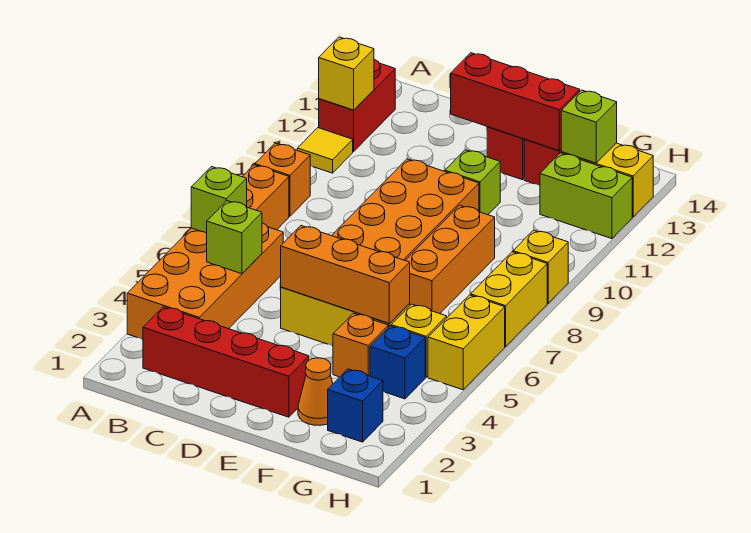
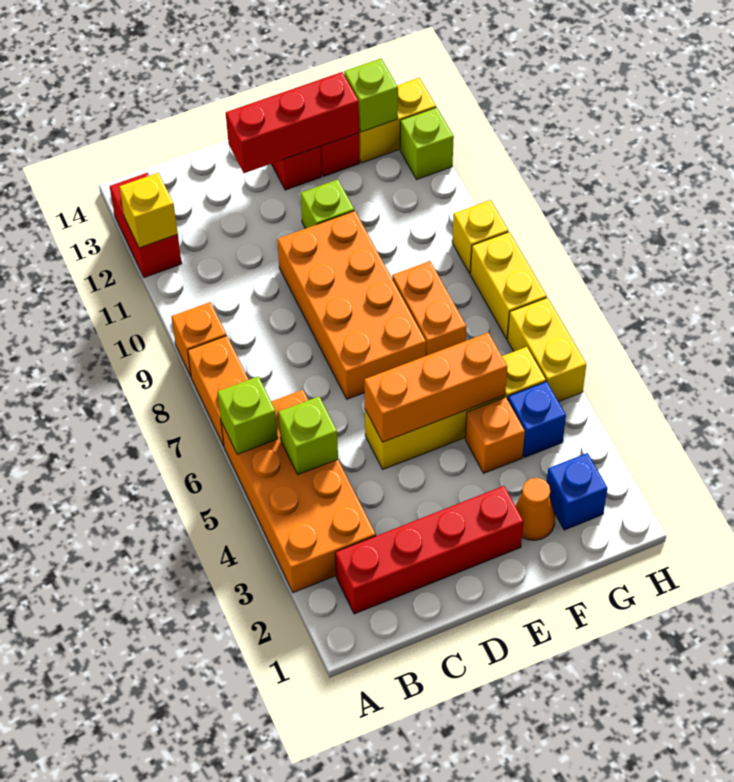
yellow tile A11 level 1 -> none
orange brick F7:F9 level 1 -> orange brick F7:F8 level 1
lime brick G12:H12 level 1 -> lime brick H12 level 1

